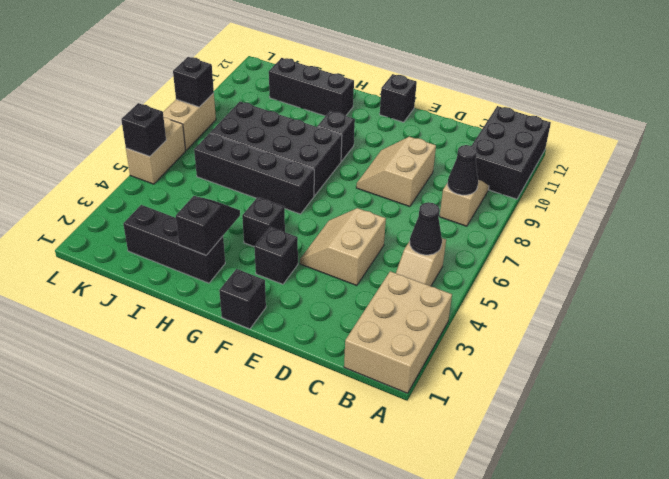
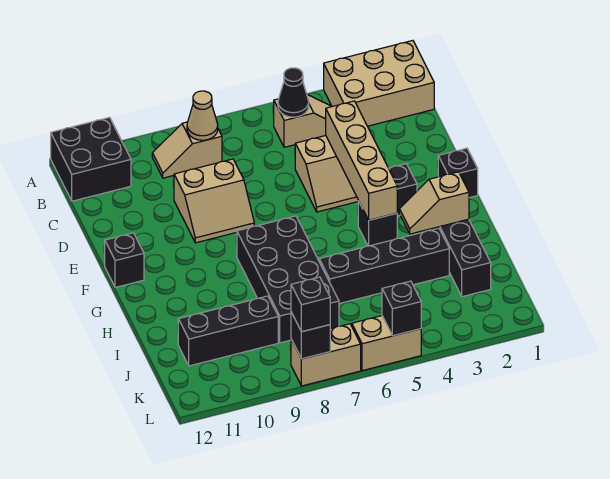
black brick A10:B12 level 1 -> black brick A11:B12 level 1
black cone B8 level 2 -> tan cone B8 level 2
none -> tan brick D4:G4 level 2
black brick G6:J6 level 1 -> black brick I3:I6 level 1
black brick G9 level 1 -> black brick L8 level 3
black slope H2:H3 level 2 top 2 -> tan slope H2:H3 level 2 top 2
black brick H11:J11 level 1 -> black brick J9:J11 level 1

